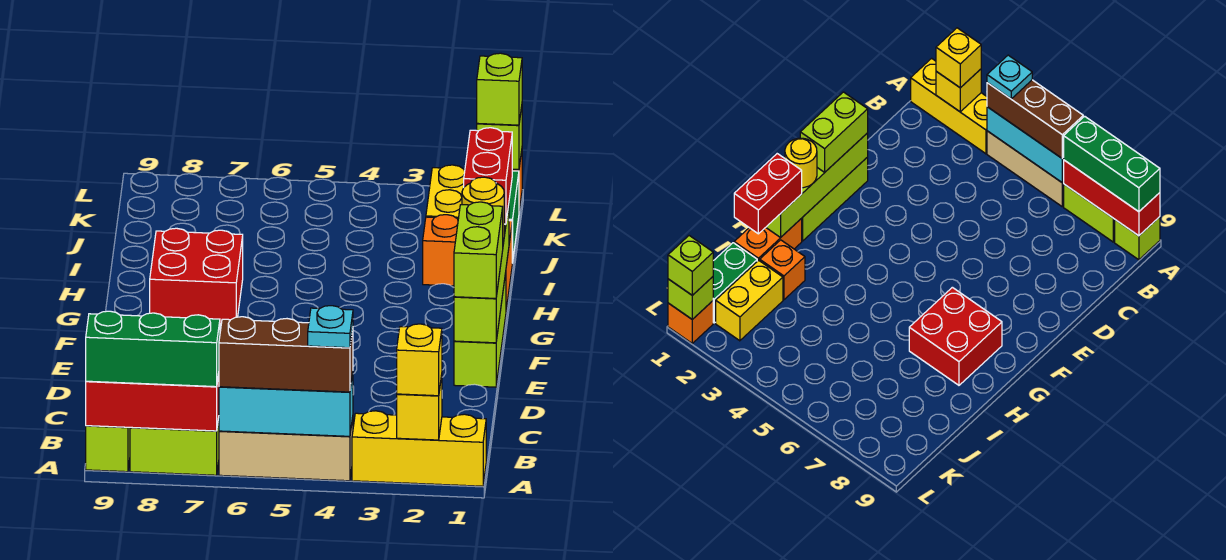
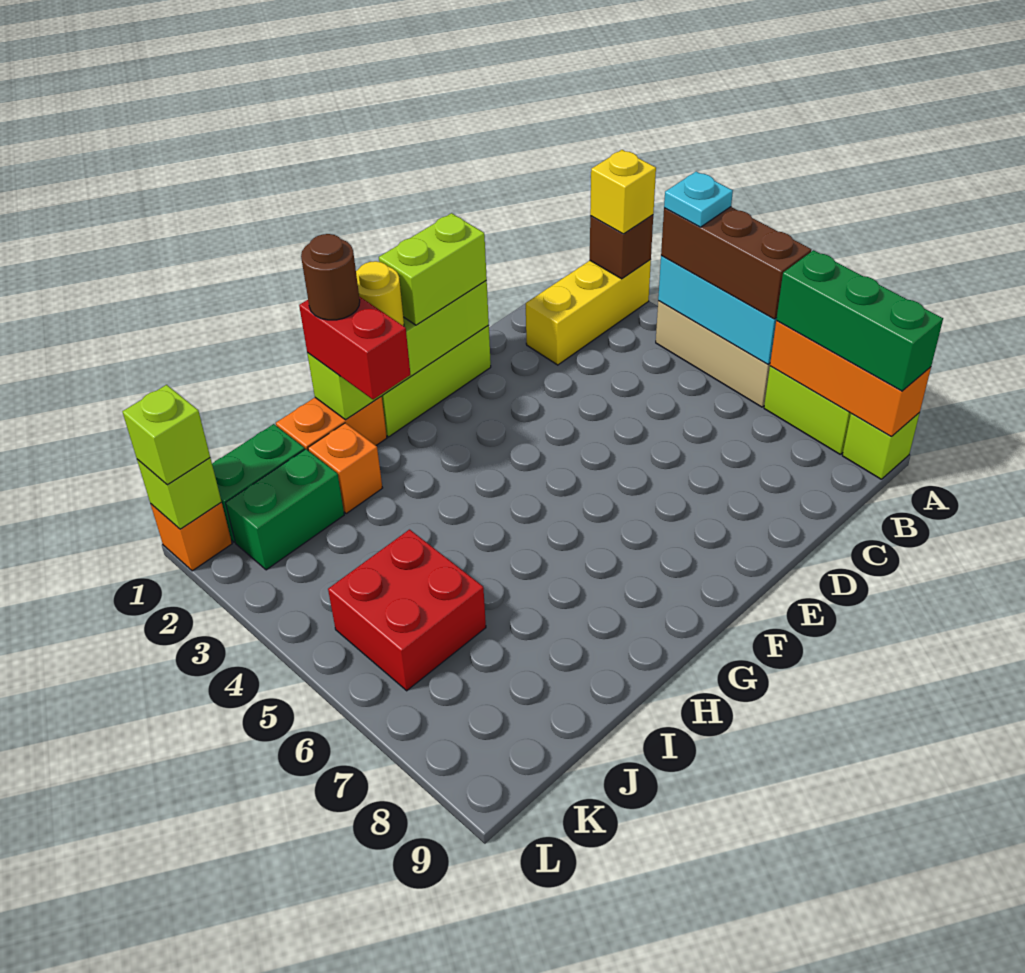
yellow brick A1:A3 level 1 -> yellow brick A2:C2 level 1
yellow brick A2 level 2 -> brown brick A2 level 2
red brick A7:A9 level 2 -> orange brick A7:A9 level 2
red brick G7:H8 level 1 -> red brick J5:K6 level 1
red brick H1:I1 level 3 -> red brick H1:H2 level 3
none -> brown round brick H1 level 4
yellow brick J2:K2 level 1 -> green brick J2:K2 level 1

